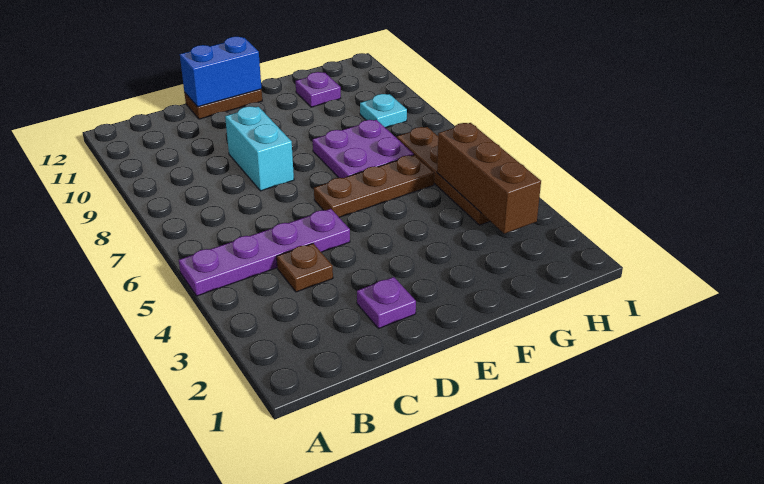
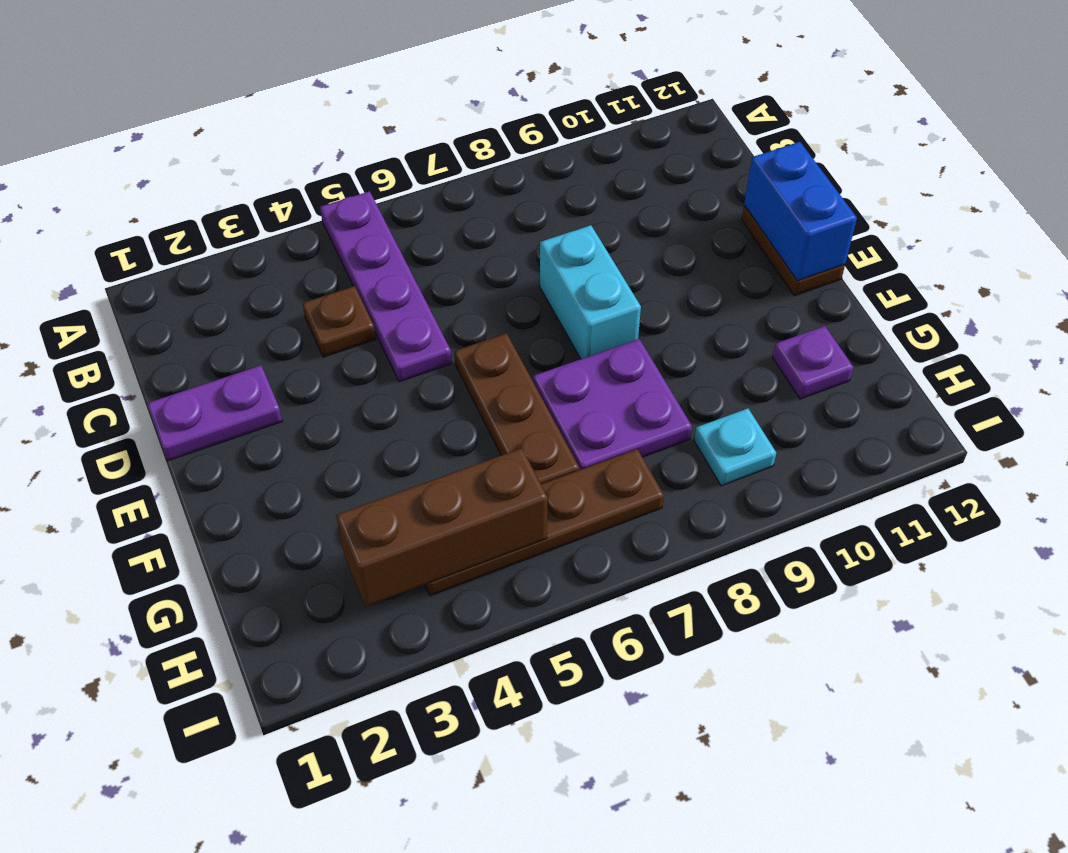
purple plate D2 level 1 -> purple plate D1:D2 level 1
cyan brick D8:D9 level 1 -> cyan brick D8:E8 level 1

